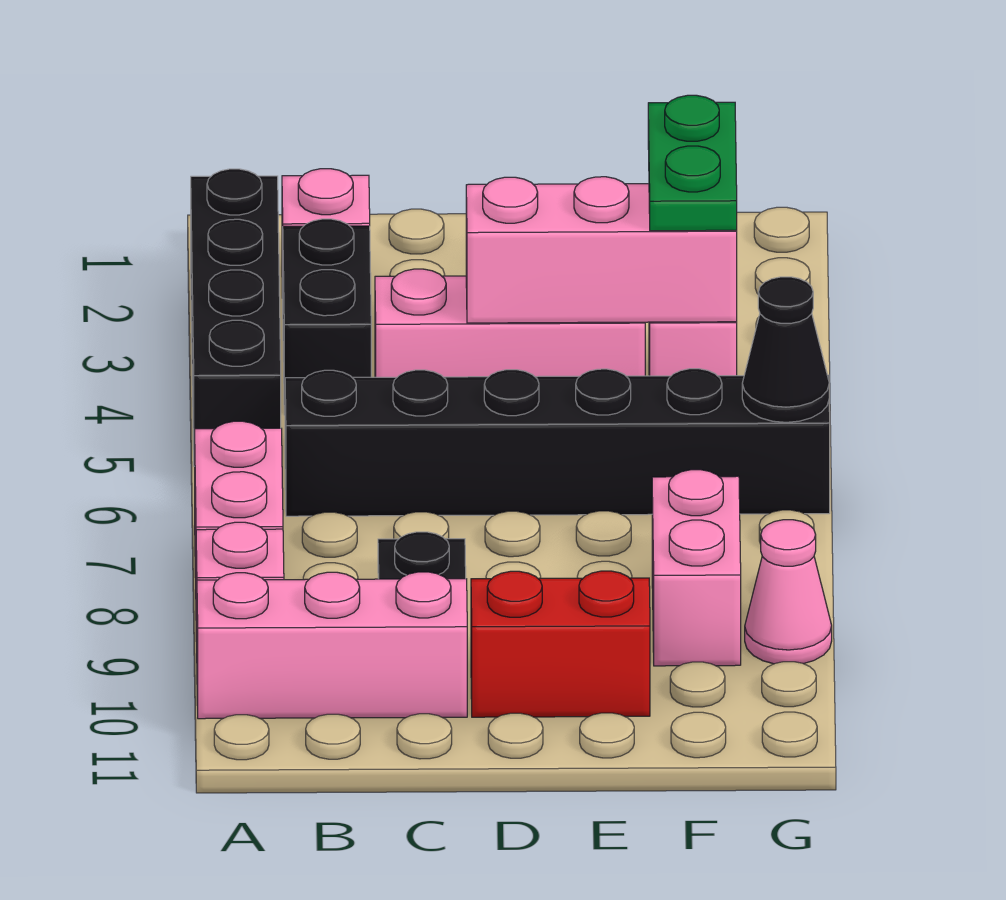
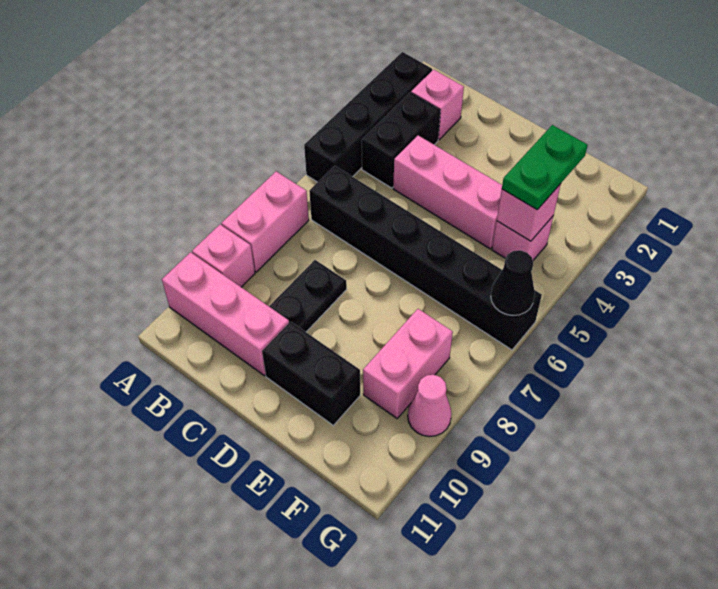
pink brick D4:F4 level 2 -> pink brick F4 level 2
red brick D10:E10 level 1 -> black brick D10:E10 level 1

